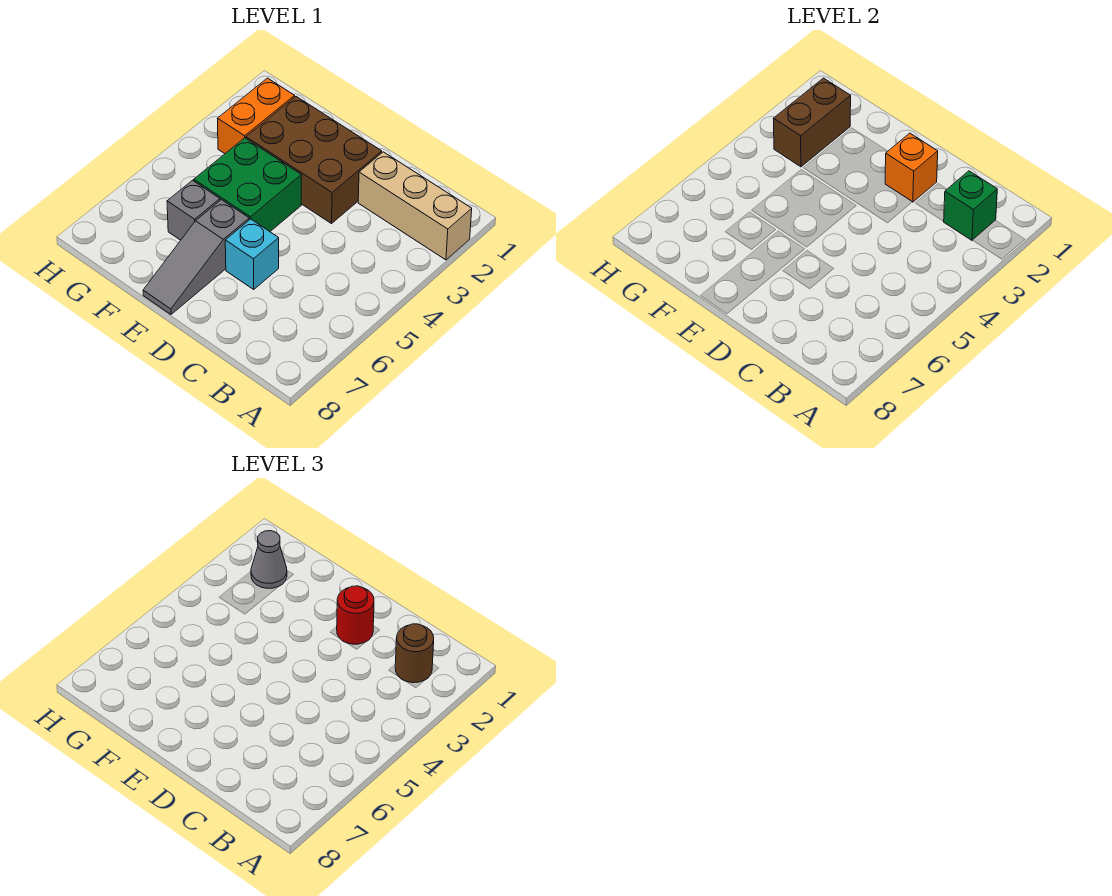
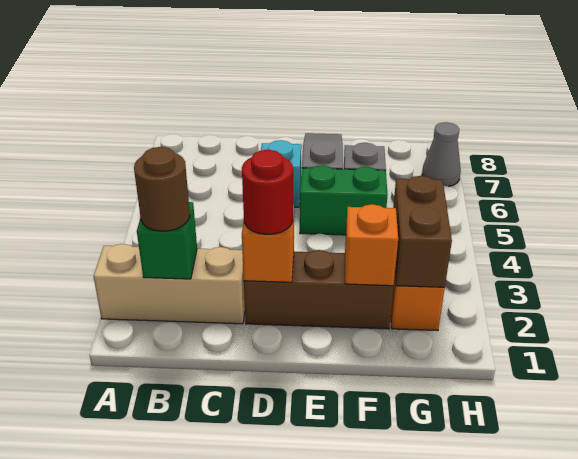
brown brick D2:F3 level 1 -> brown brick D2:F2 level 1
green brick E4:F5 level 1 -> green brick E5:F5 level 1
none -> orange brick F2 level 2
grey cone G2 level 3 -> grey cone H7 level 1

